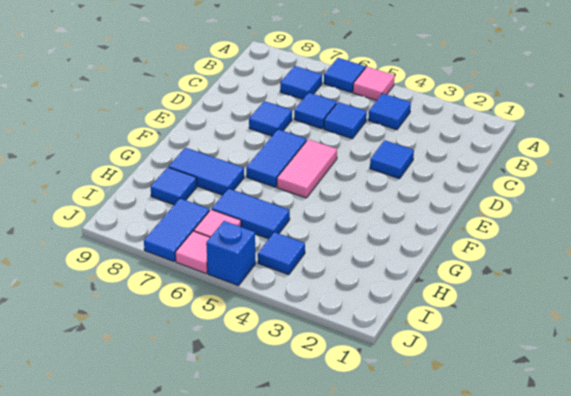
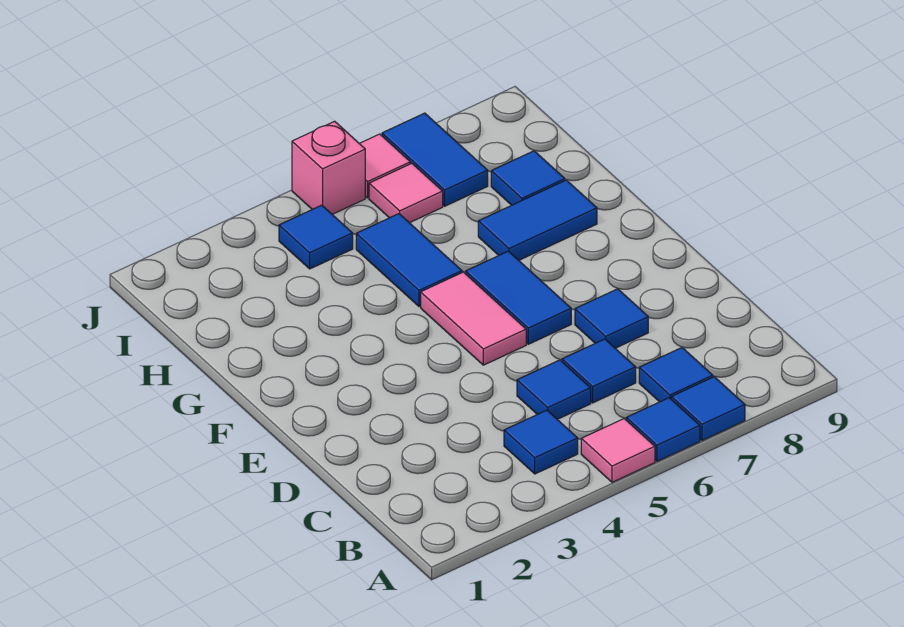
blue tile D3 level 1 -> blue tile A7 level 1
blue tile H5:H6 level 1 -> blue tile G5:H5 level 1
blue brick J5 level 1 -> pink brick J5 level 1

